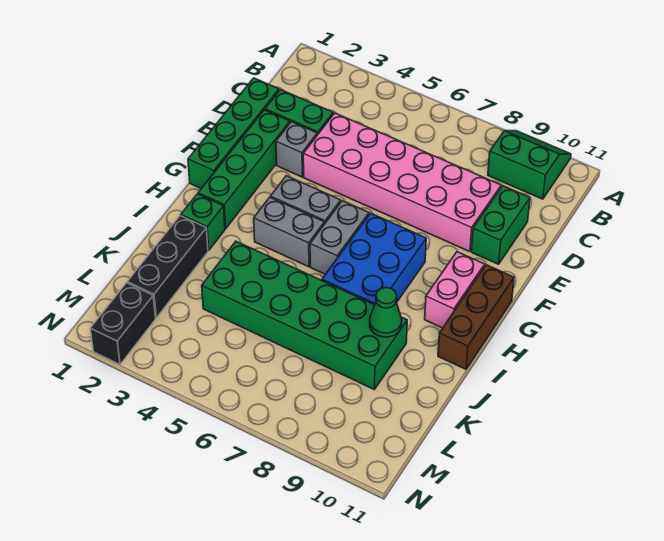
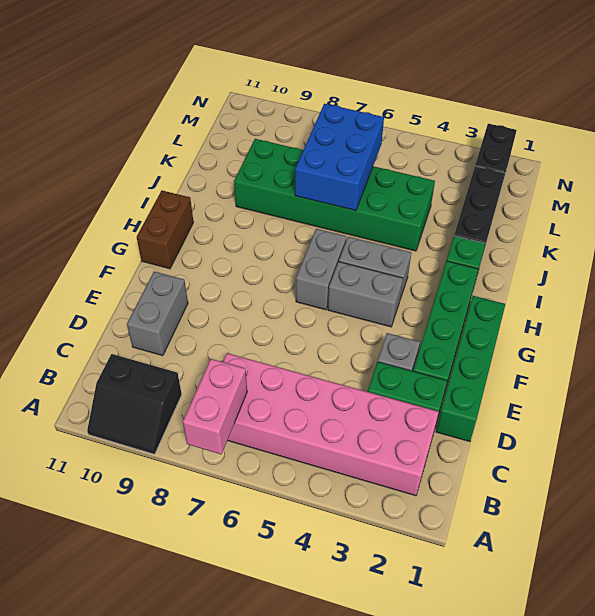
green slope A9:B10 level 1 top B -> black slope A9:B10 level 1 top B
pink brick D4:E9 level 1 -> pink brick B2:C7 level 1
green brick D10:E10 level 1 -> grey brick D10:E10 level 1
blue brick G7:I8 level 1 -> blue brick J6:L7 level 2
pink brick G10:H10 level 1 -> pink brick A7:B7 level 2
brown brick G11:I11 level 1 -> brown brick G11:H11 level 1
green cone J9 level 2 -> none

